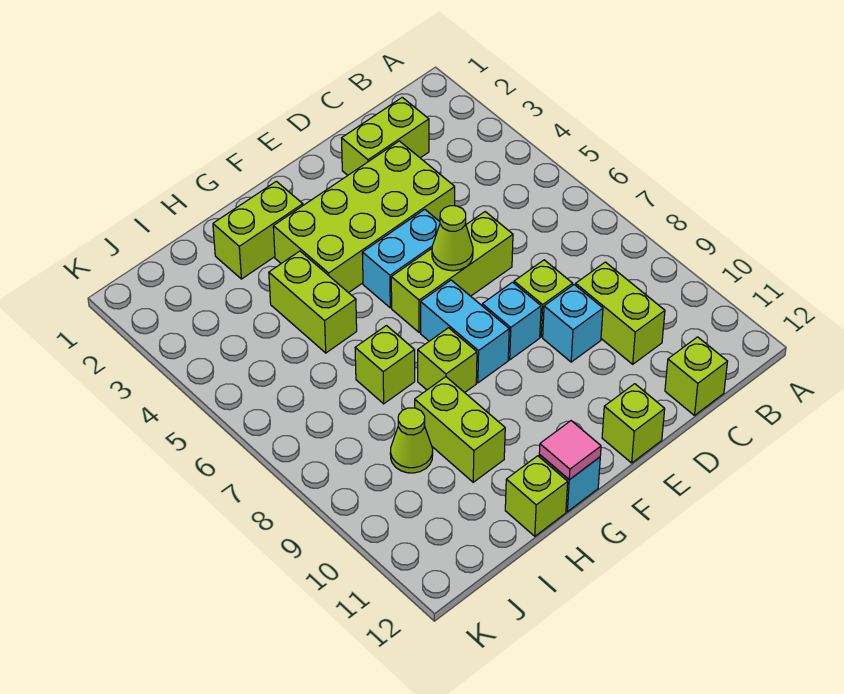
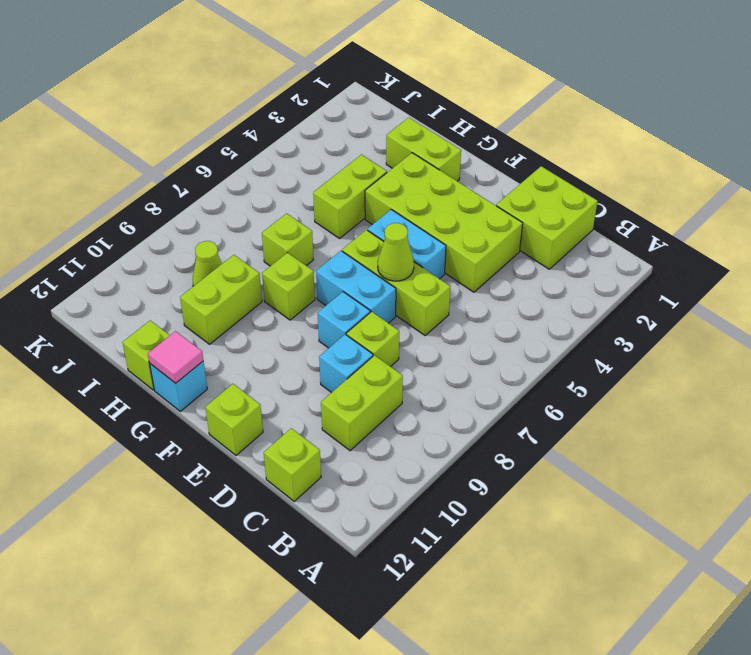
lime brick C2:D2 level 1 -> lime brick C1:D2 level 1
cyan brick F7:F8 level 1 -> cyan brick E7:F7 level 1

